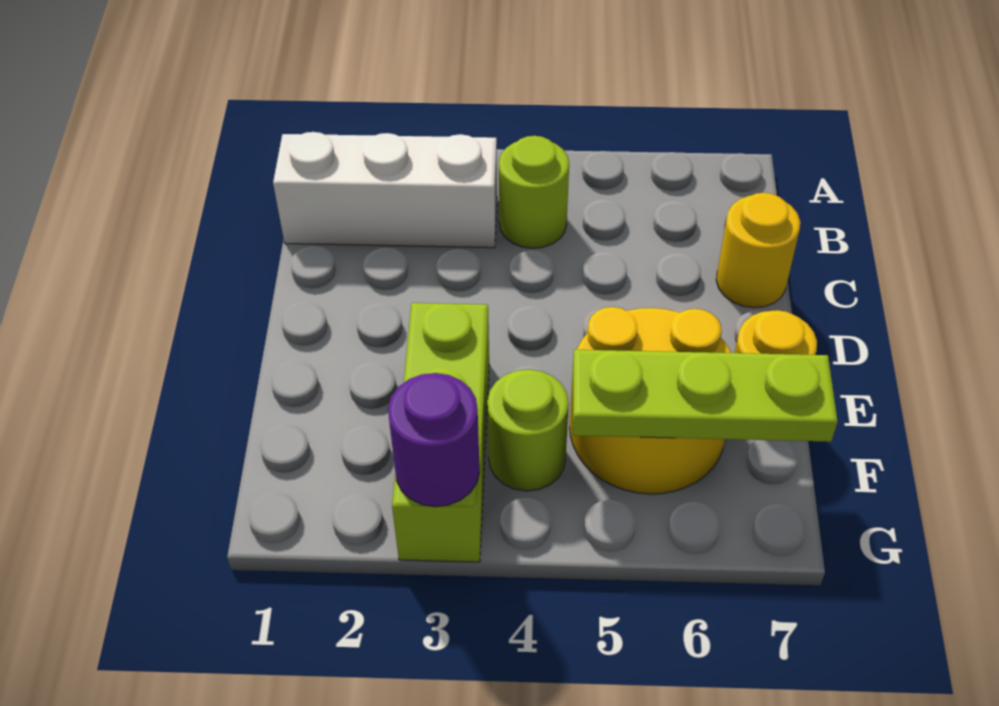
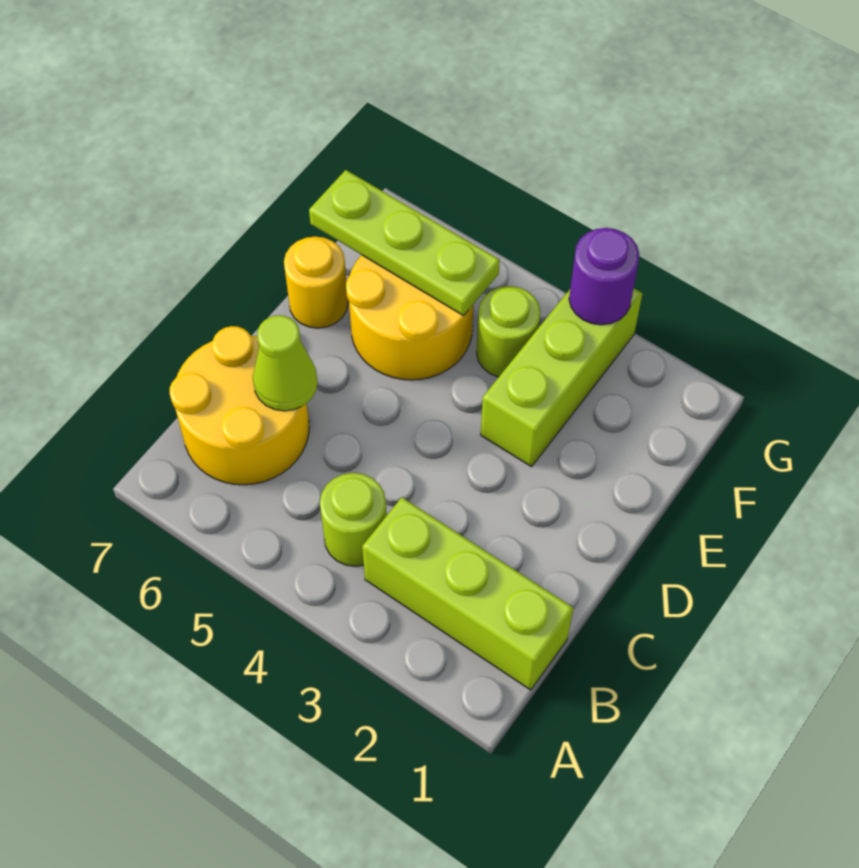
white brick B1:B3 level 1 -> lime brick B1:B3 level 1
none -> lime cone C6 level 2
yellow round brick C7 level 1 -> yellow round brick B6:C7 level 1

